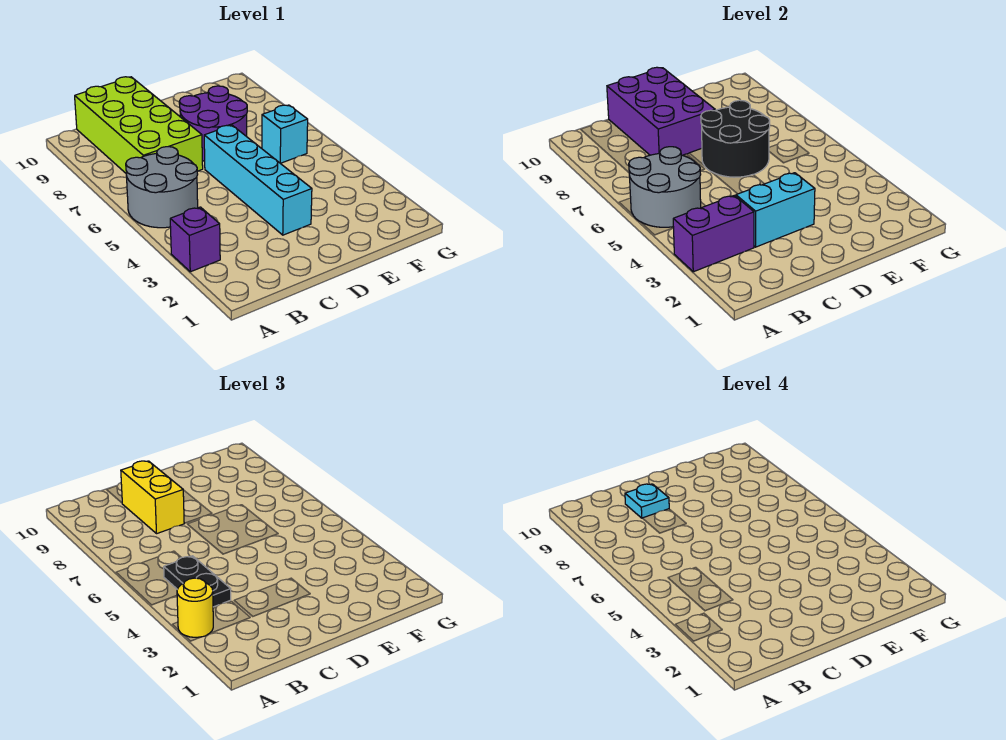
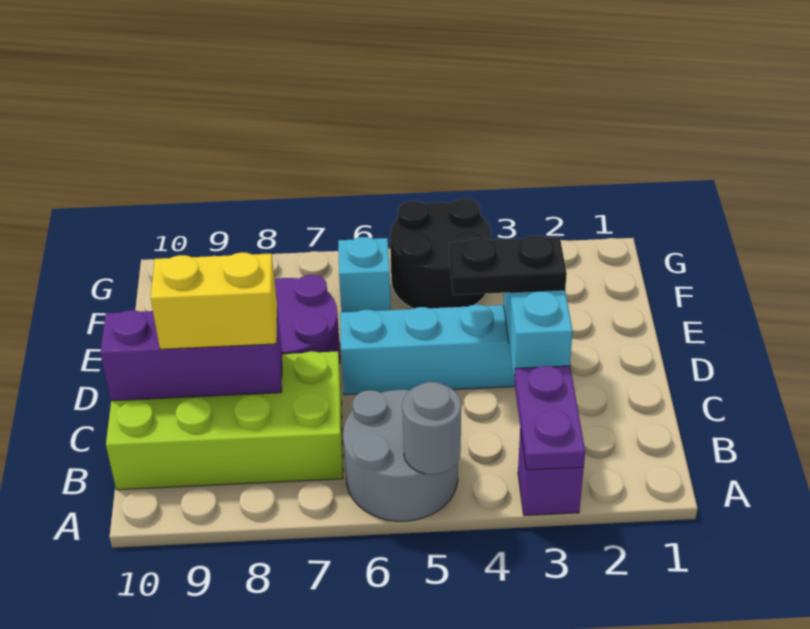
purple brick A3:B3 level 2 -> purple plate A3:B3 level 2
yellow round brick A3 level 3 -> none
grey round brick A5:B6 level 2 -> grey round brick A5 level 2
black plate B4:B5 level 3 -> black plate D3:D4 level 3
purple brick C8:D10 level 2 -> purple brick C8:C10 level 2
cyan plate C9 level 4 -> none
black round brick D6:E7 level 2 -> black round brick F4:G5 level 1

